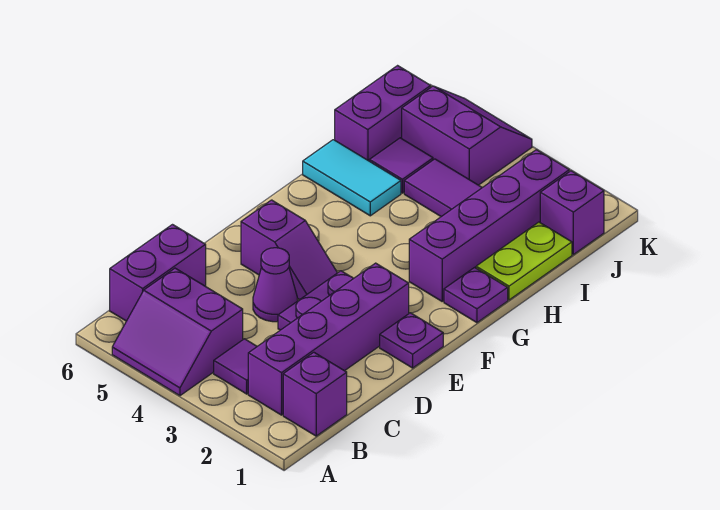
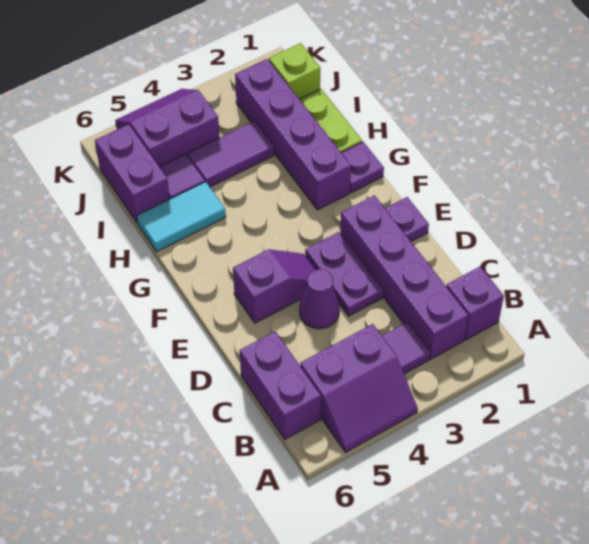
purple brick J1 level 1 -> lime brick J1 level 1

